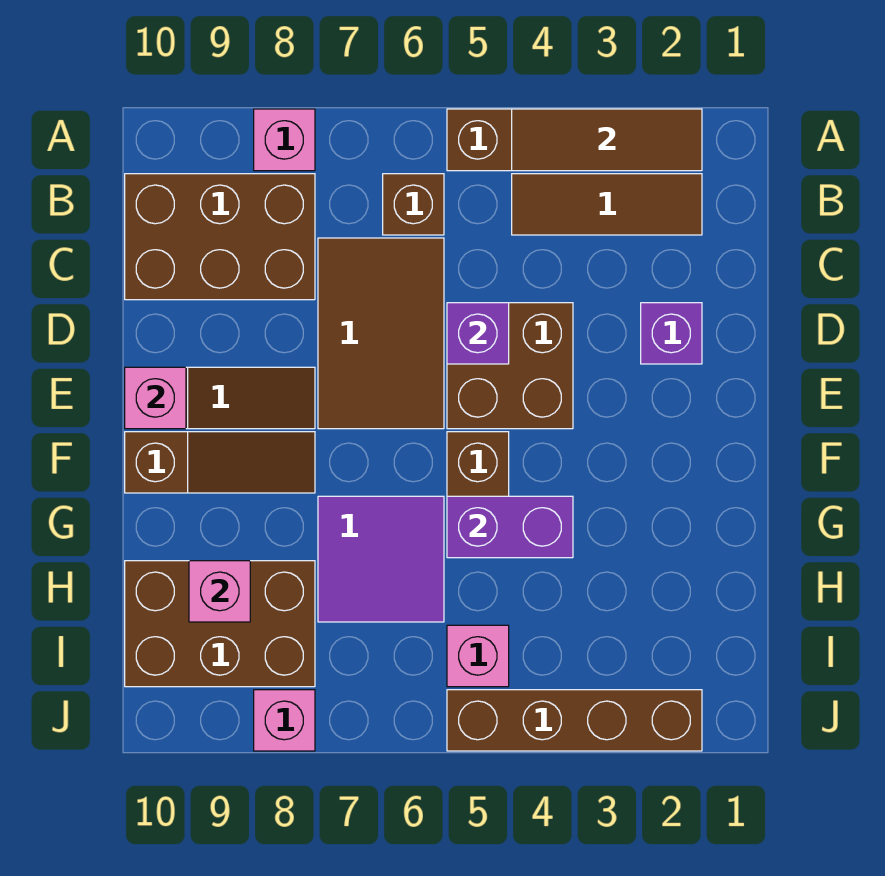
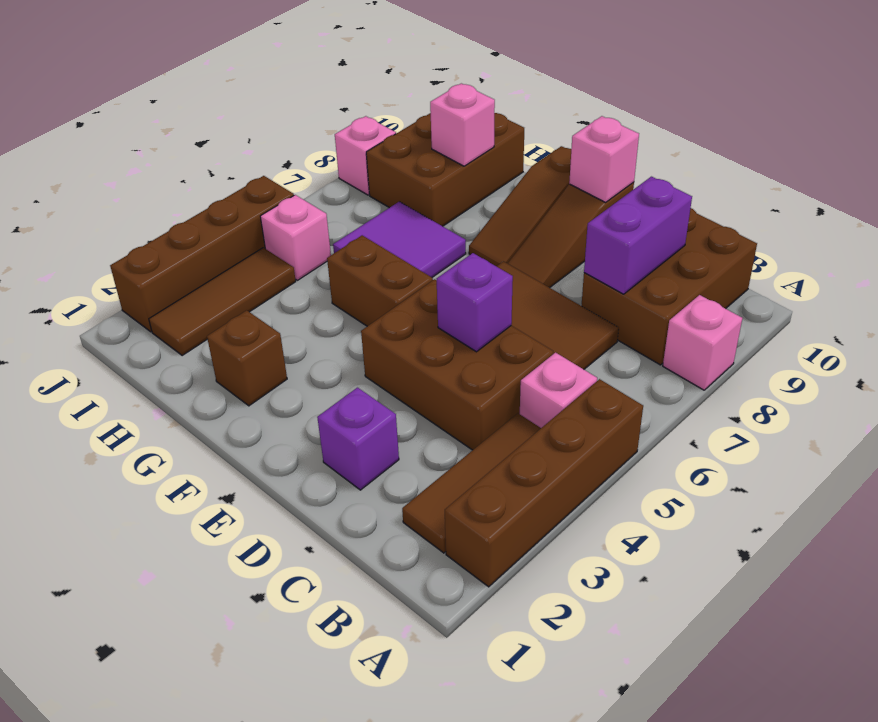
brown tile A2:A4 level 2 -> brown tile I2:I4 level 1
none -> pink brick B5 level 1
brown brick B6 level 1 -> brown brick G2 level 1
brown brick D4:E5 level 1 -> brown brick C4:E5 level 1
purple brick G4:G5 level 2 -> purple brick C8:C9 level 2

